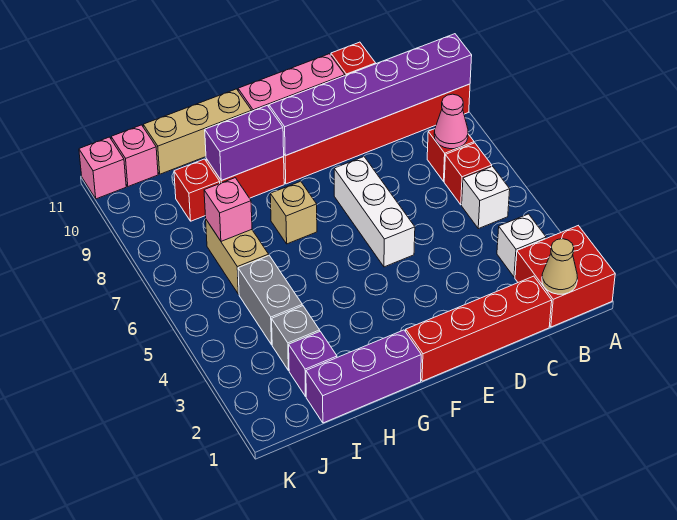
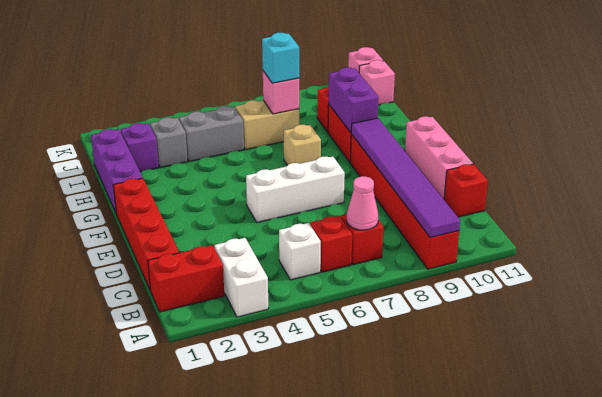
red brick A1:B2 level 1 -> red brick B1:B2 level 1
purple brick A9:F9 level 2 -> purple tile A9:F9 level 2
tan cone B1 level 2 -> none
white brick B3 level 1 -> white brick A3:B3 level 1
tan brick G11:I11 level 1 -> none
none -> cyan brick I7 level 3

